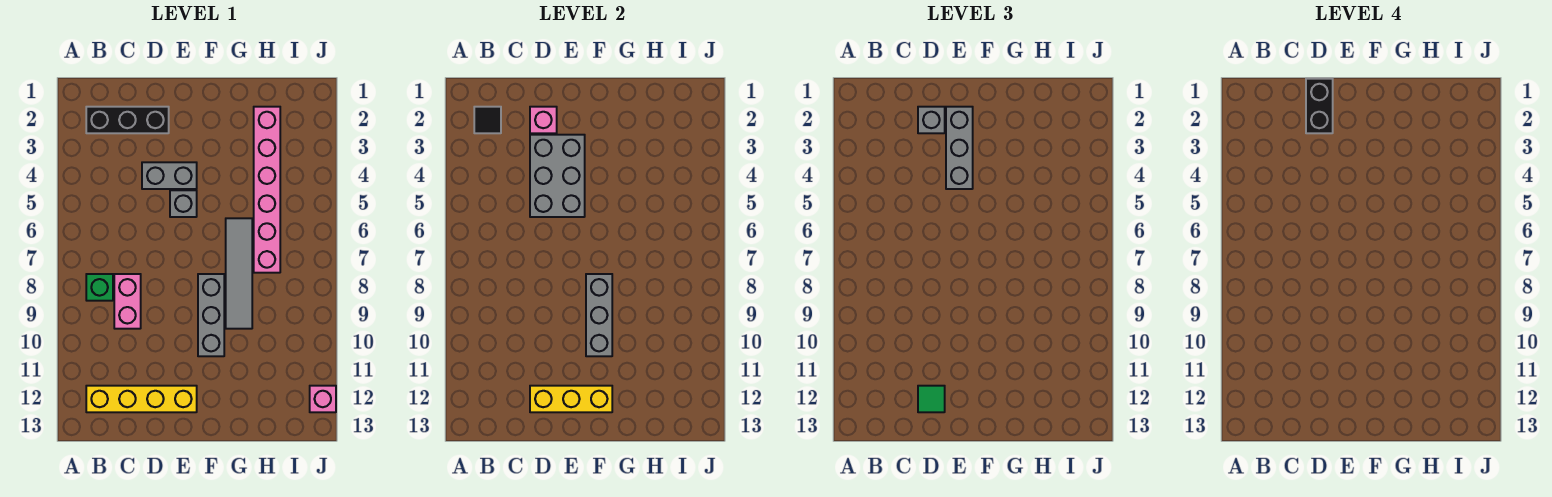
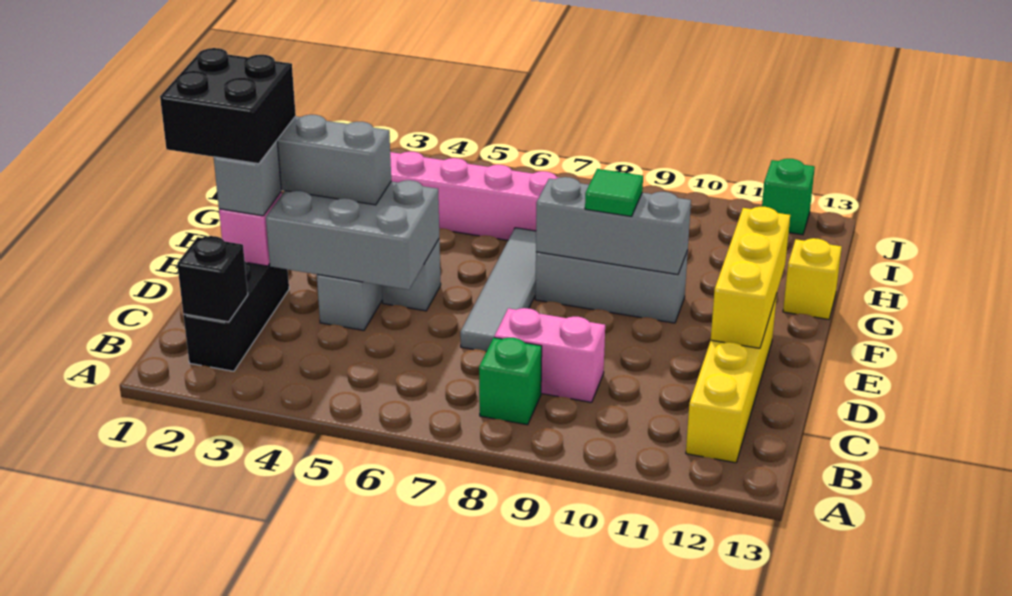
black tile B2 level 2 -> black brick B2 level 2
black brick D1:D2 level 4 -> black brick D1:E2 level 4
green tile D12 level 3 -> green tile F9 level 3
grey tile G6:G9 level 1 -> grey tile D7:G7 level 1
none -> yellow brick G13 level 1
pink brick J12 level 1 -> green brick J12 level 1

